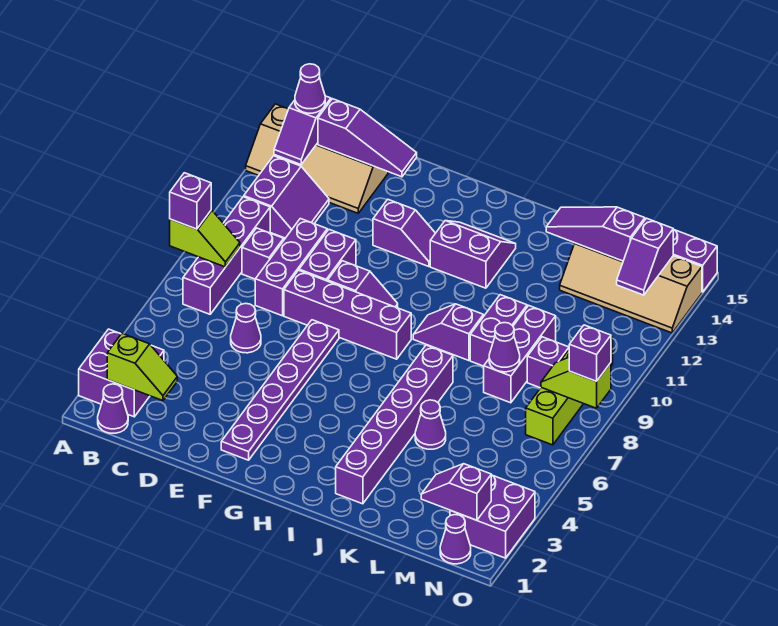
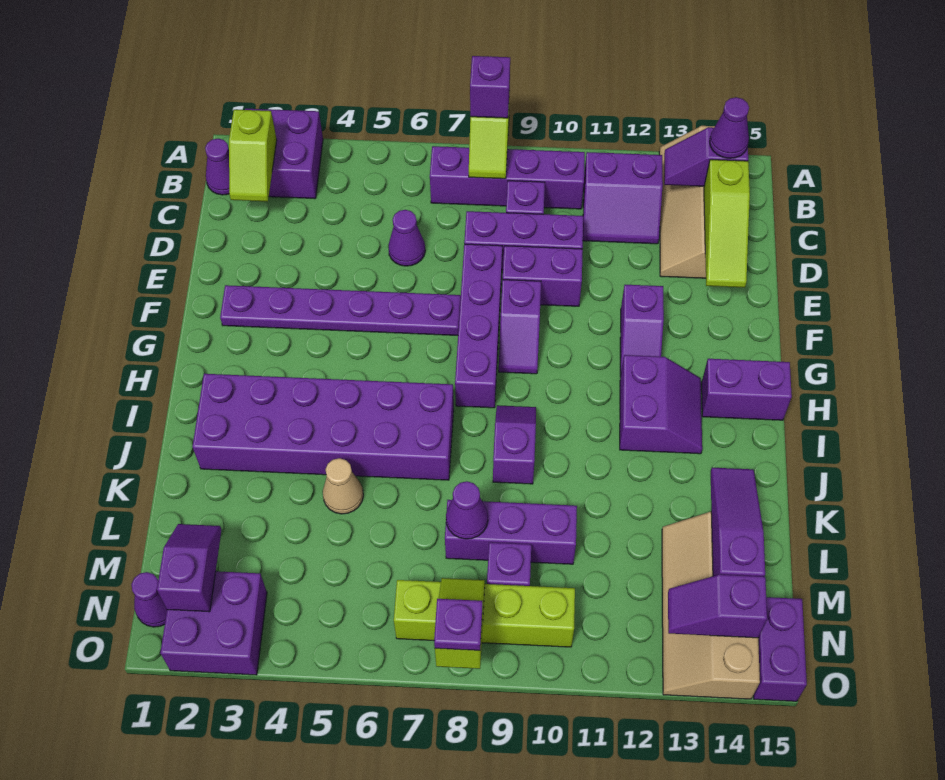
purple slope C14:E14 level 2 top C -> lime slope C14:E14 level 2 top C
purple brick J2:J7 level 1 -> purple brick I2:J7 level 1
purple cone K5 level 1 -> tan cone K5 level 1
purple brick K9:K10 level 1 -> purple brick H14:H15 level 1
purple brick O8 level 3 -> purple plate O8 level 3

